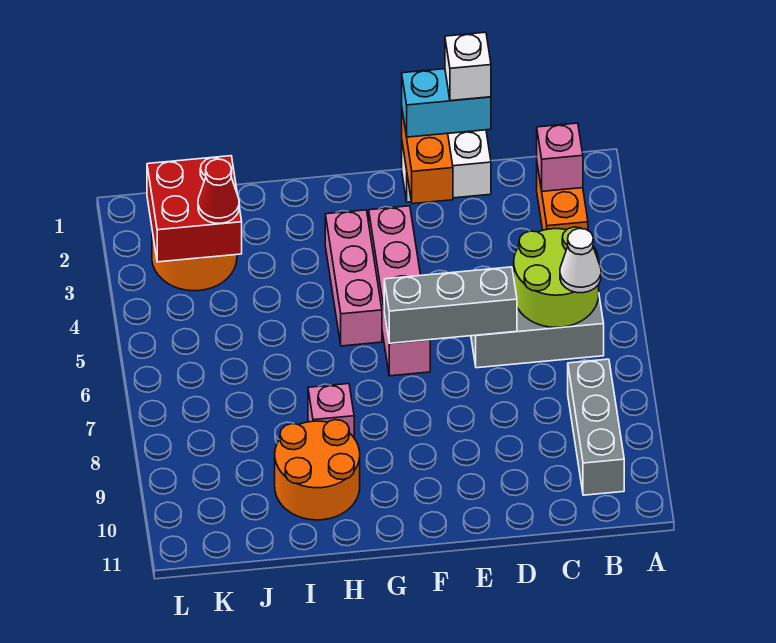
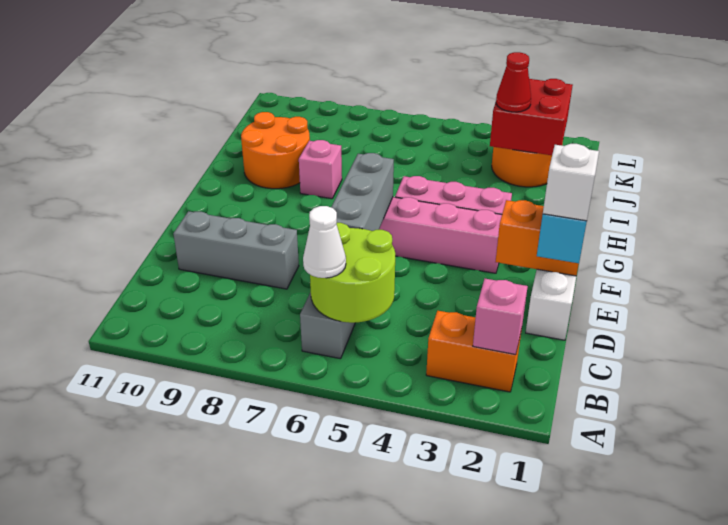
grey brick B8:B10 level 1 -> grey brick D8:D10 level 1

